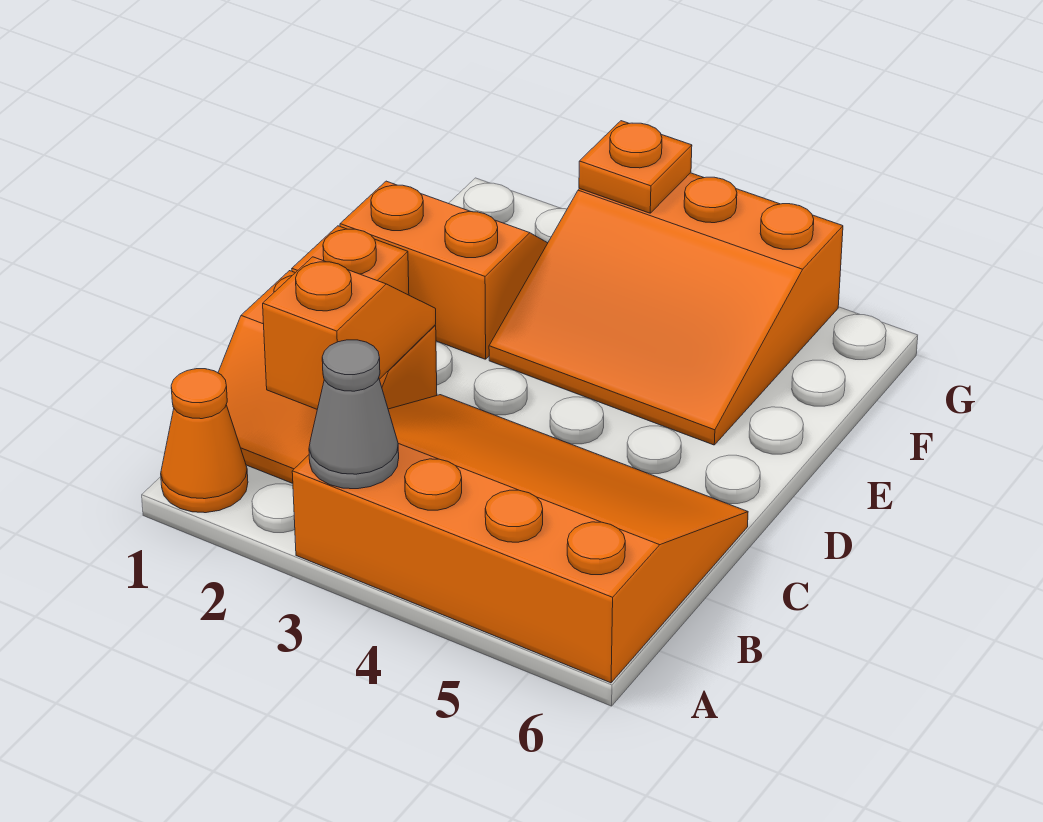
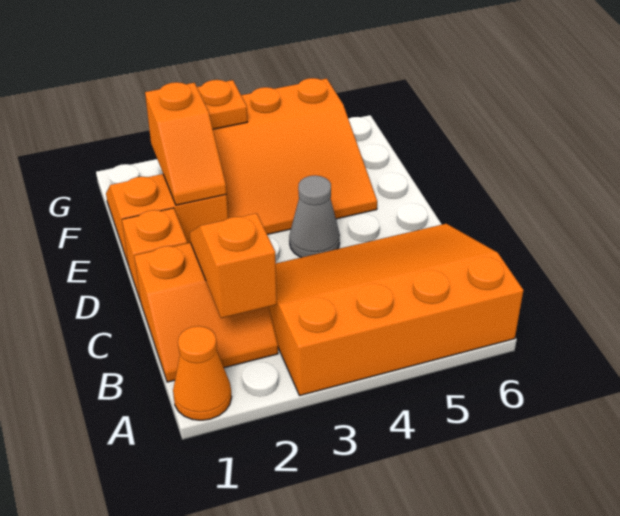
grey cone A3 level 2 -> grey cone D4 level 1
none -> orange slope E2:F2 level 2 top F

